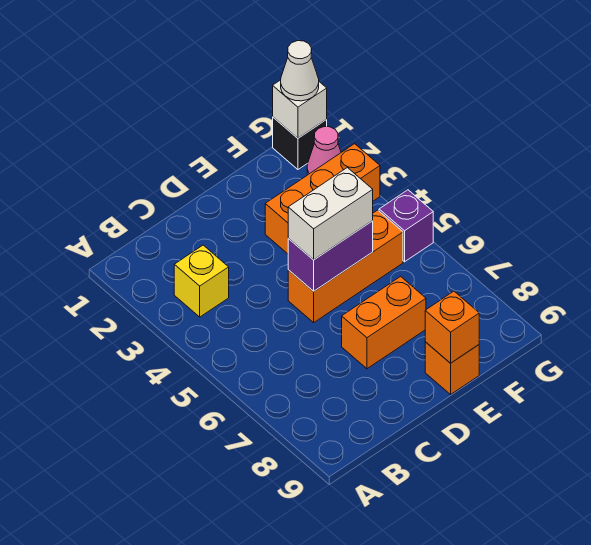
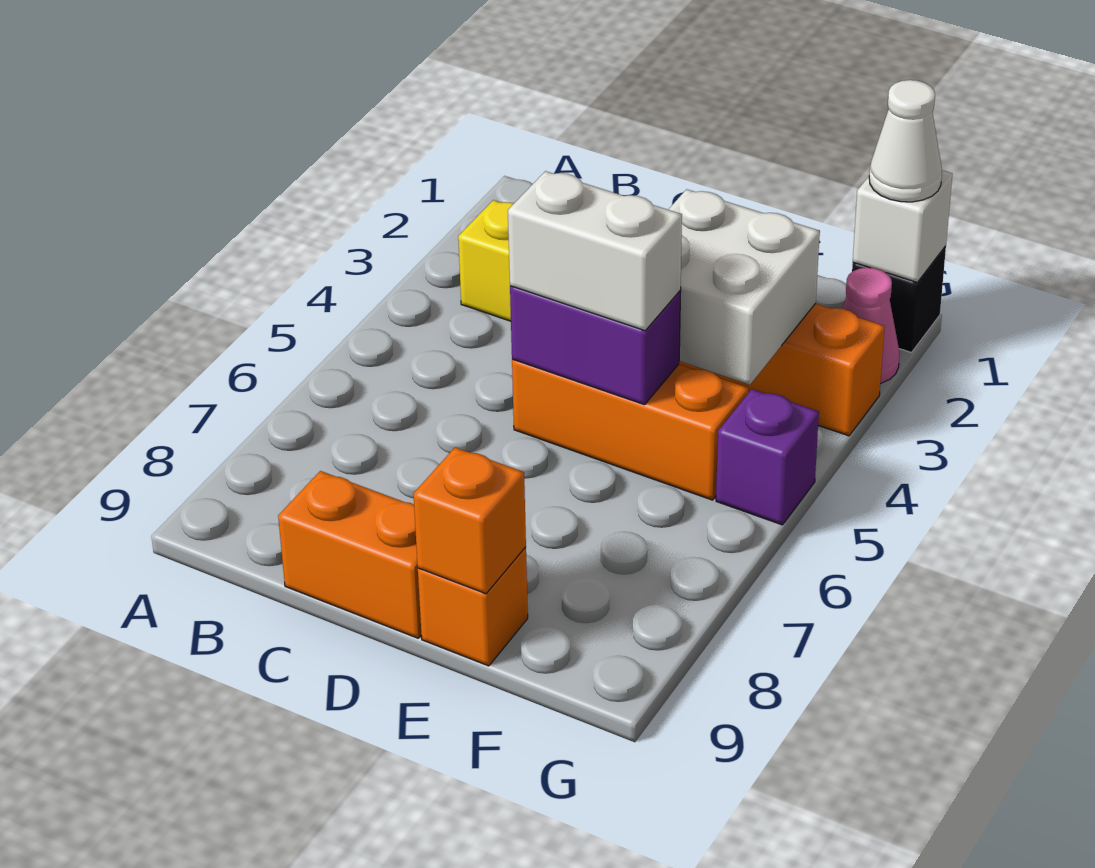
orange brick D7:E7 level 1 -> orange brick C9:D9 level 1
none -> white brick E3:F4 level 2

